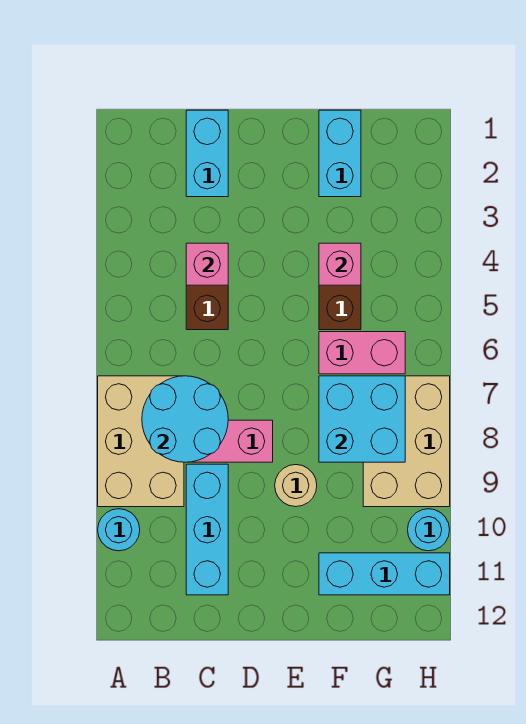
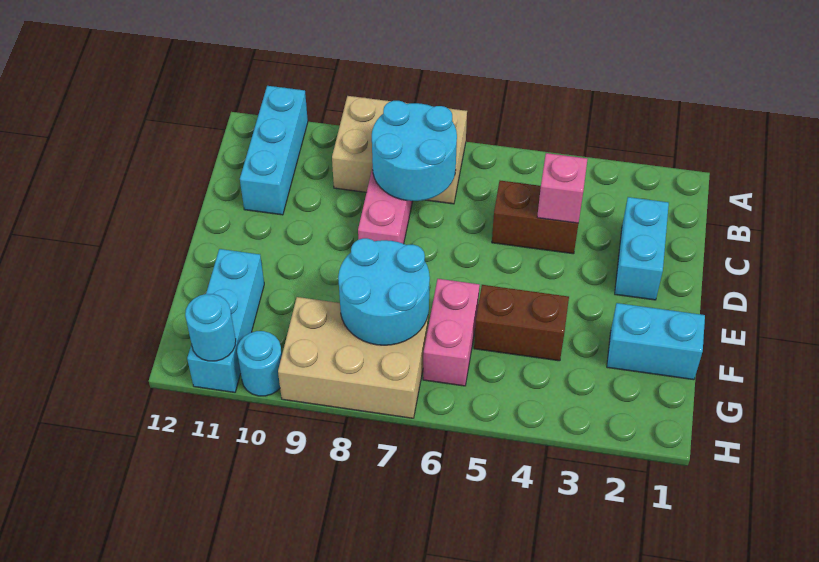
cyan round brick A10 level 1 -> cyan round brick H11 level 2
cyan brick C1:C2 level 1 -> cyan brick C2:D2 level 1
cyan brick C9:C11 level 1 -> cyan brick A11:C11 level 1
tan round brick E9 level 1 -> none
pink brick F4 level 2 -> none
cyan brick F7:G8 level 2 -> cyan round brick F7:G8 level 2

